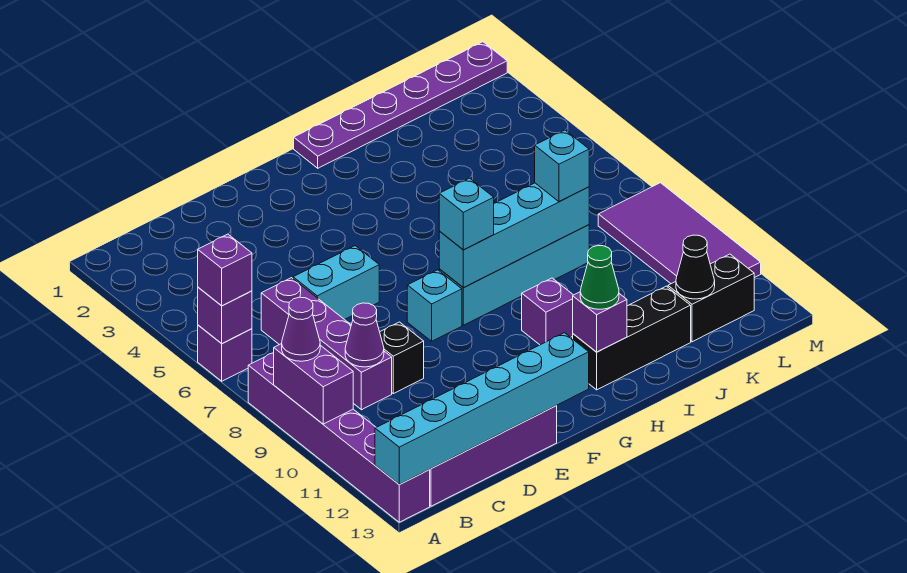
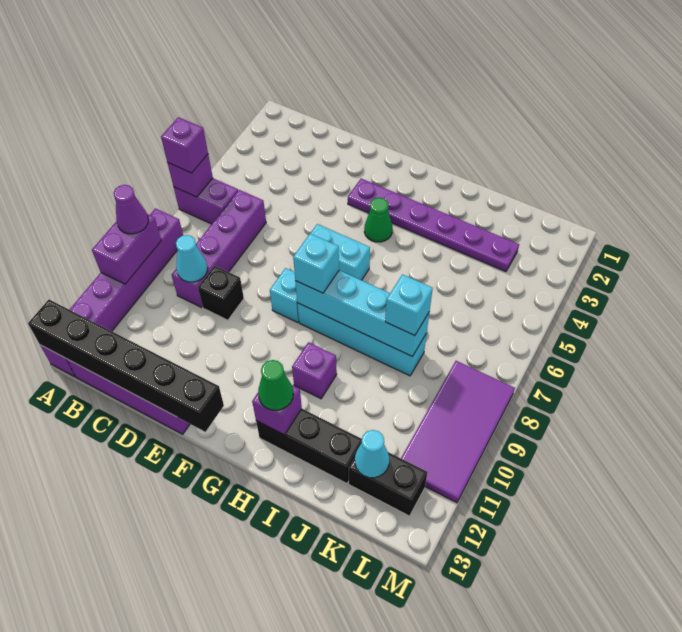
purple brick A6 level 1 -> purple brick A6:B6 level 1
cyan brick A13:F13 level 2 -> black brick A13:F13 level 2
purple cone C9 level 2 -> cyan cone C9 level 2
cyan brick D6:E6 level 1 -> cyan brick F6:G6 level 1
none -> green cone G4 level 1
purple plate H1:M1 level 1 -> purple plate F3:K3 level 1
black cone K12 level 2 -> cyan cone K12 level 2

